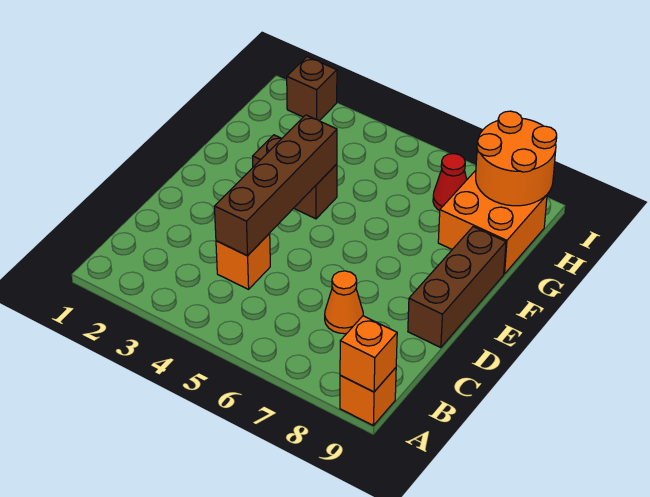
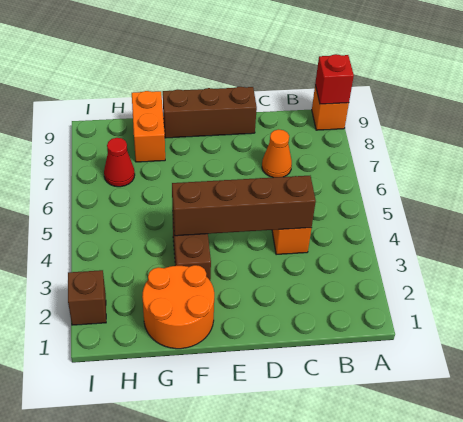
orange brick A9 level 2 -> red brick A9 level 2
orange brick G8:H9 level 1 -> orange brick G8:G9 level 1
orange round brick H8:I9 level 2 -> orange round brick F1:G2 level 1

